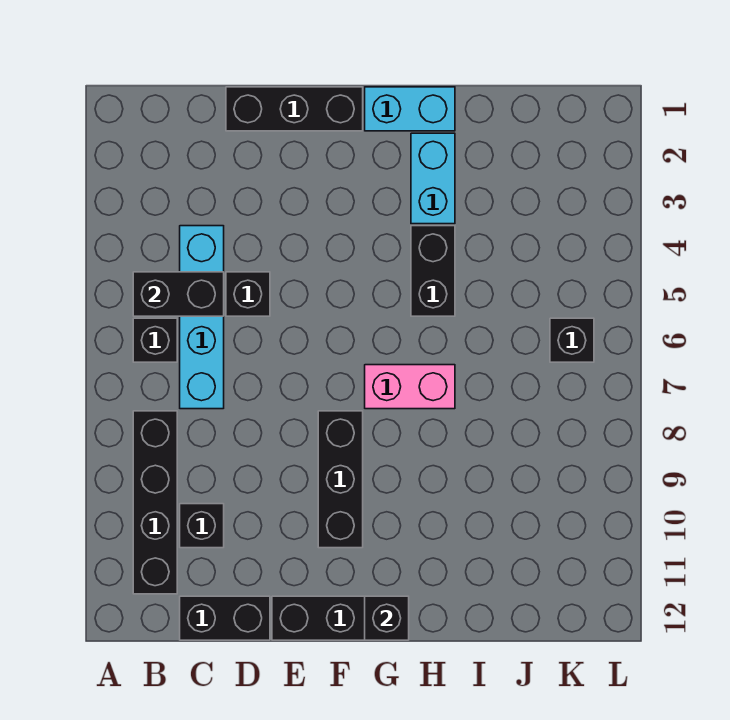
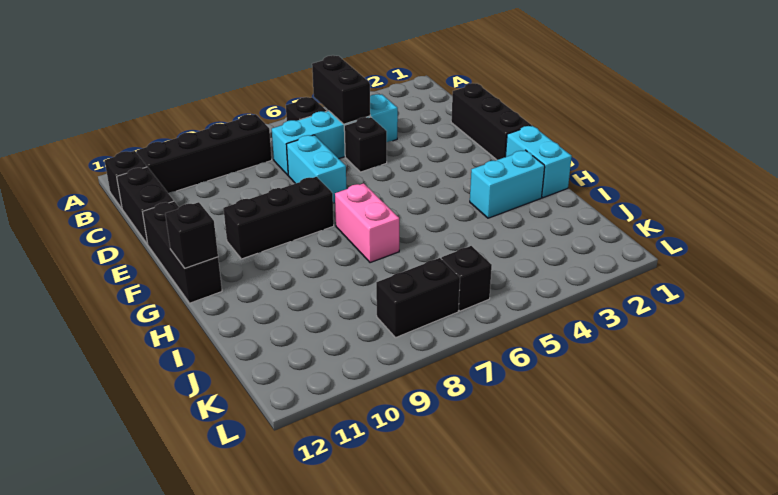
black brick C10 level 1 -> black brick B12 level 1
none -> cyan brick D7:E7 level 1
black brick H4:H5 level 1 -> black brick K7:K8 level 1

